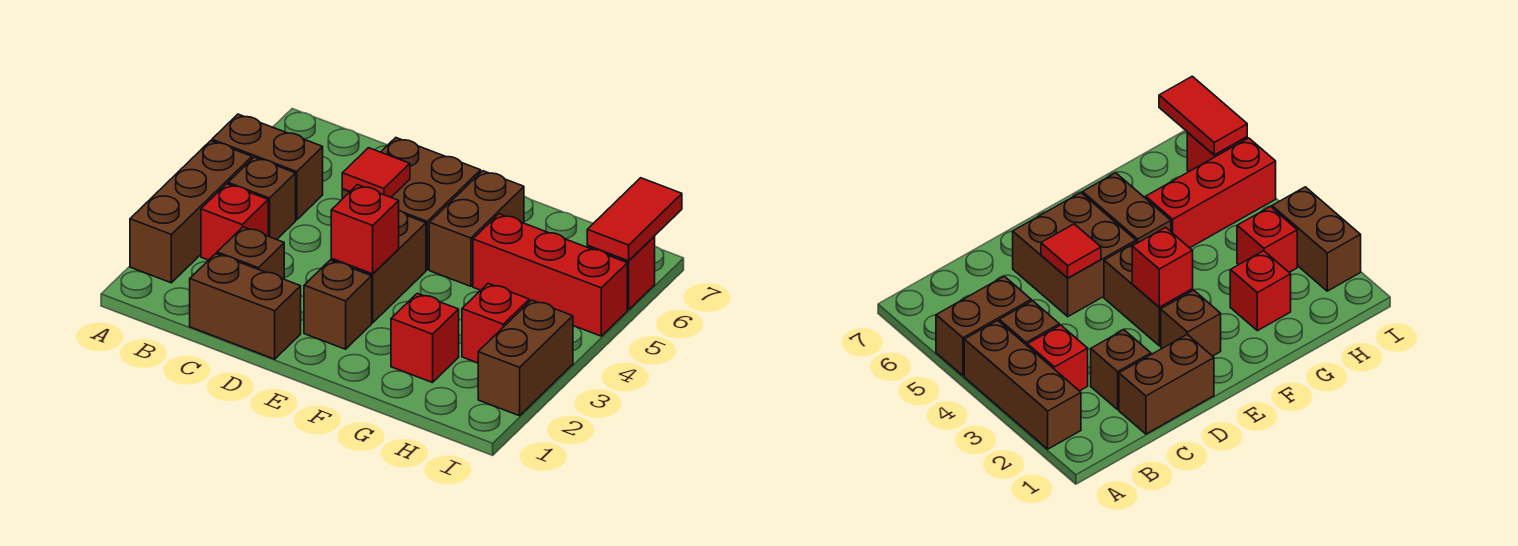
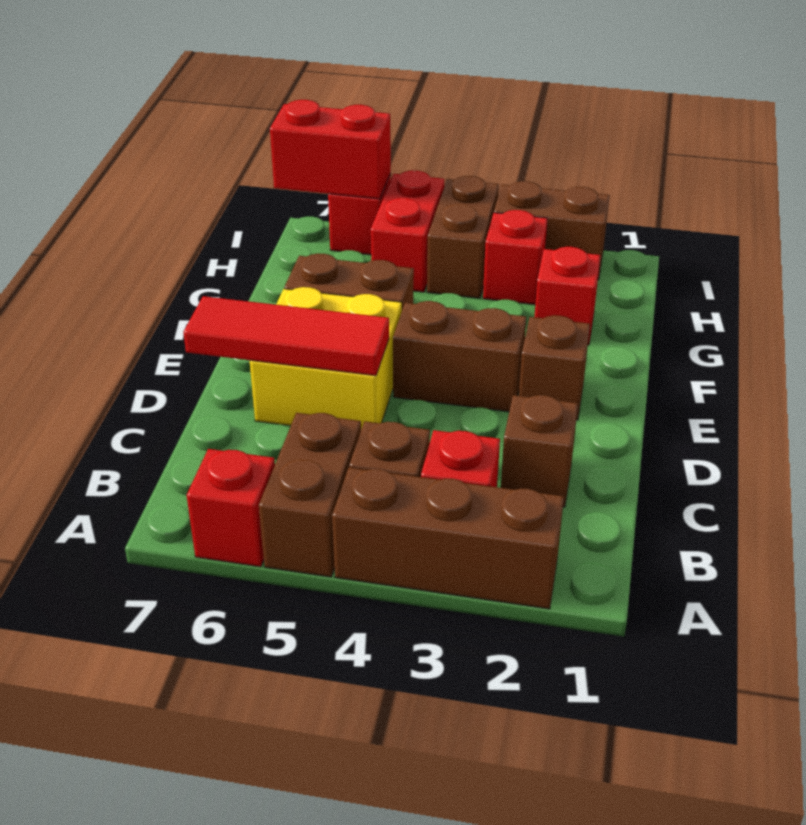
brown brick C1:D1 level 1 -> brown brick H4:I4 level 1
brown brick D5:E6 level 1 -> yellow brick D5:E6 level 1
red tile D5 level 2 -> red tile D5:D7 level 2
red brick E3 level 2 -> red brick A6 level 1
red brick G5:I5 level 1 -> red brick H5:I5 level 1
red tile I6:I7 level 2 -> red brick I6:I7 level 2

